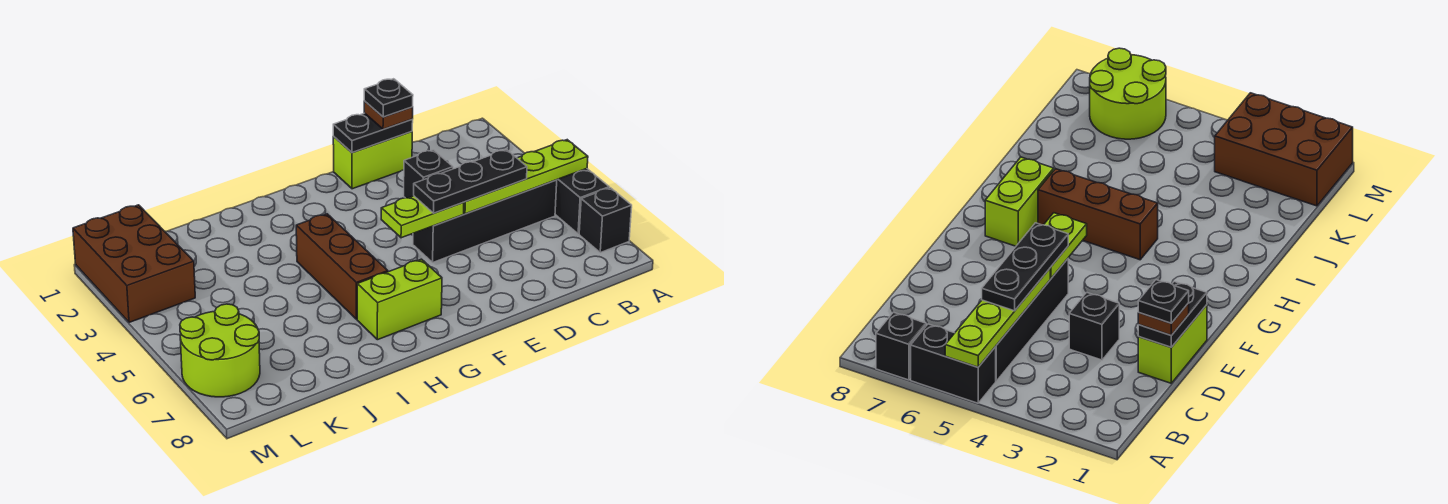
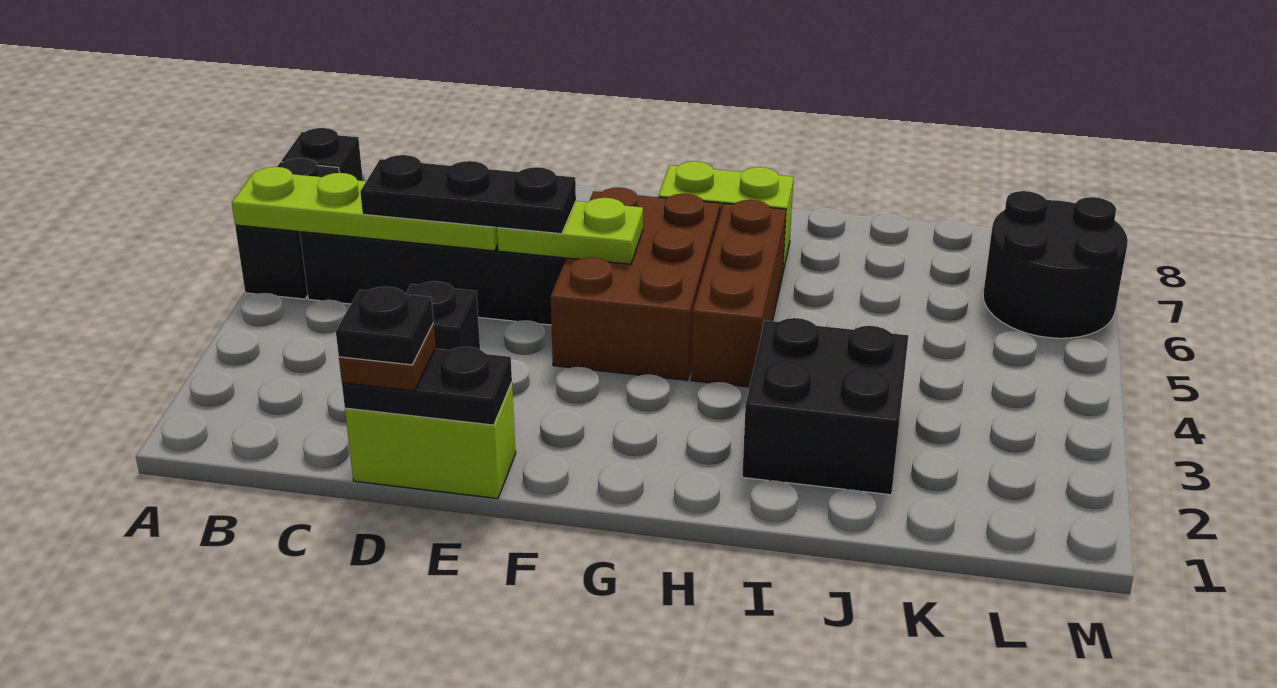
none -> black brick I2:J3 level 1
brown brick L1:M3 level 1 -> brown brick F4:G6 level 1
lime round brick L6:M7 level 1 -> black round brick L6:M7 level 1

